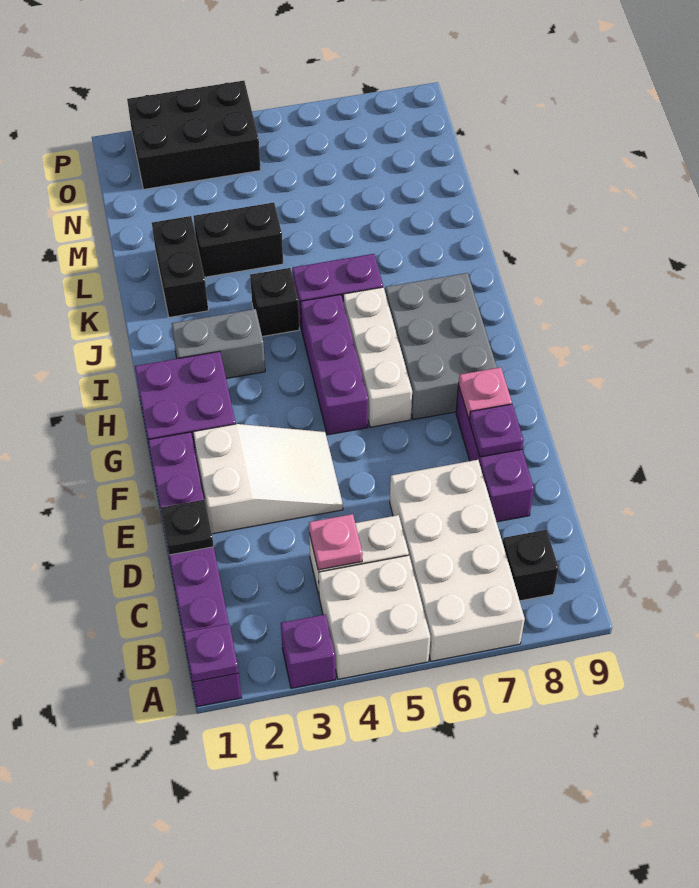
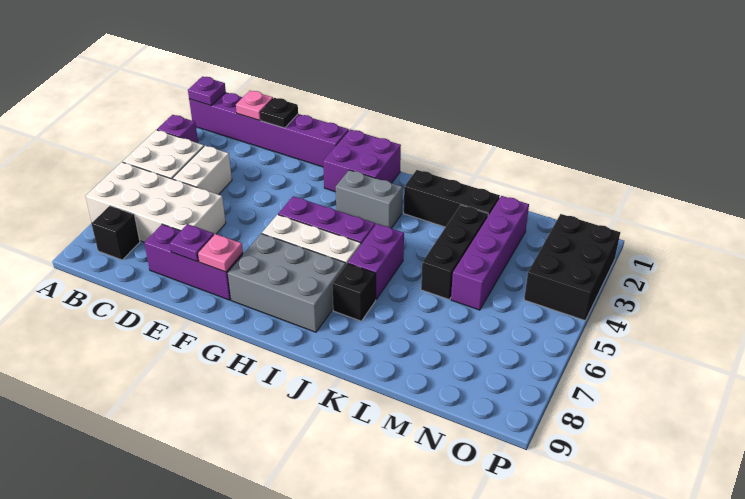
pink plate C4 level 2 -> pink plate C1 level 2
white slope E2:F4 level 1 top 2 -> none
grey brick I2:I3 level 1 -> grey brick H3:I3 level 1
black brick J4 level 1 -> black brick J7 level 1
black brick K2:L2 level 1 -> black brick J2:L2 level 1
black brick L3:L4 level 1 -> black brick L3:L5 level 1
none -> purple brick M2:M5 level 1

